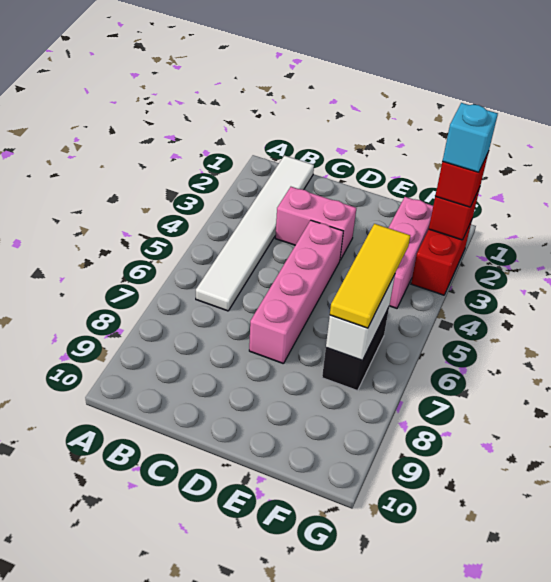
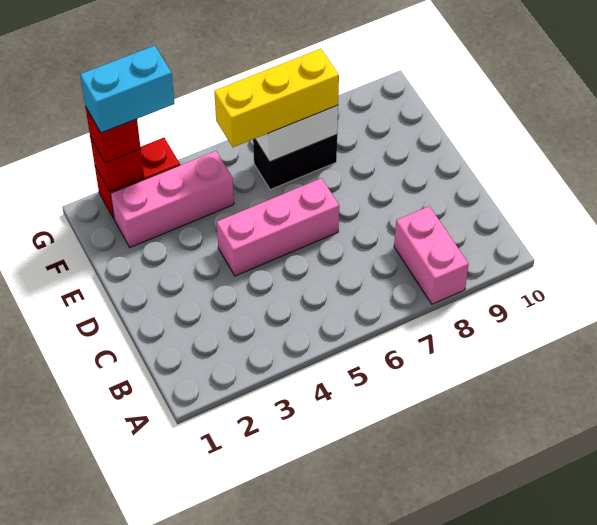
white tile B1:B6 level 1 -> none
pink brick C3:D3 level 1 -> pink brick A8:B8 level 1
pink brick D4:D7 level 1 -> pink brick D4:D6 level 1
yellow tile F5:F7 level 3 -> yellow brick F5:F7 level 3
cyan brick G2 level 4 -> cyan brick G2:G3 level 4

